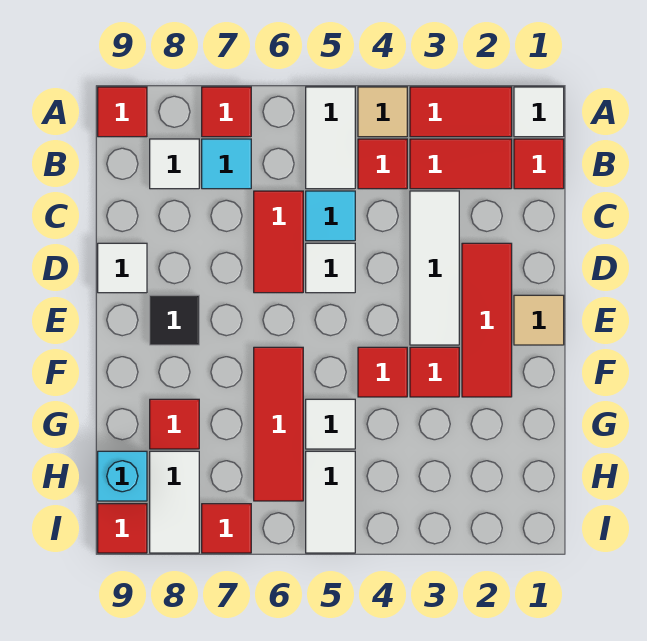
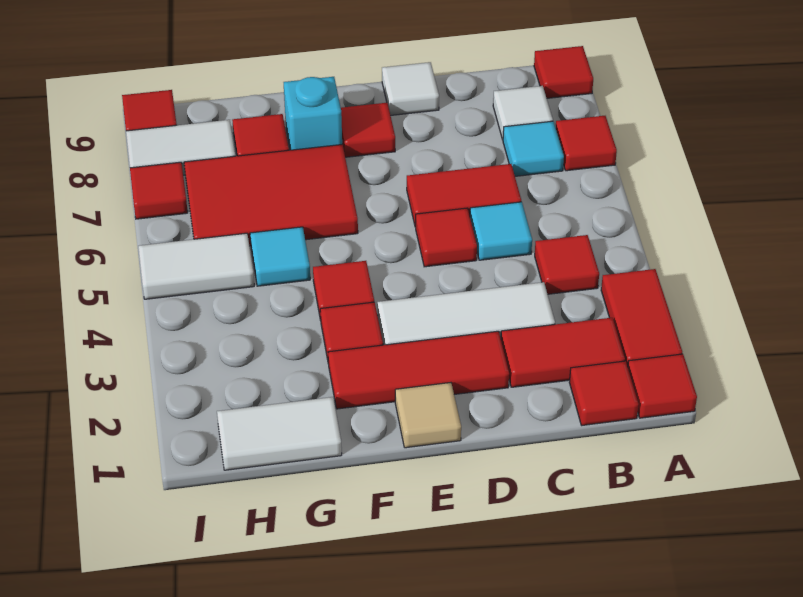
white tile A1 level 1 -> red tile A1 level 1
tan tile A4 level 1 -> none
white tile A5:B5 level 1 -> white tile G1:H1 level 1
red tile B2:B3 level 1 -> red tile B2:C2 level 1
white tile D5 level 1 -> red tile D5 level 1
black tile E8 level 1 -> red tile E8 level 1
red tile F6:H6 level 1 -> red tile F6:H7 level 1
white tile G5 level 1 -> cyan tile G5 level 1
cyan brick H9 level 1 -> cyan brick F8 level 1

